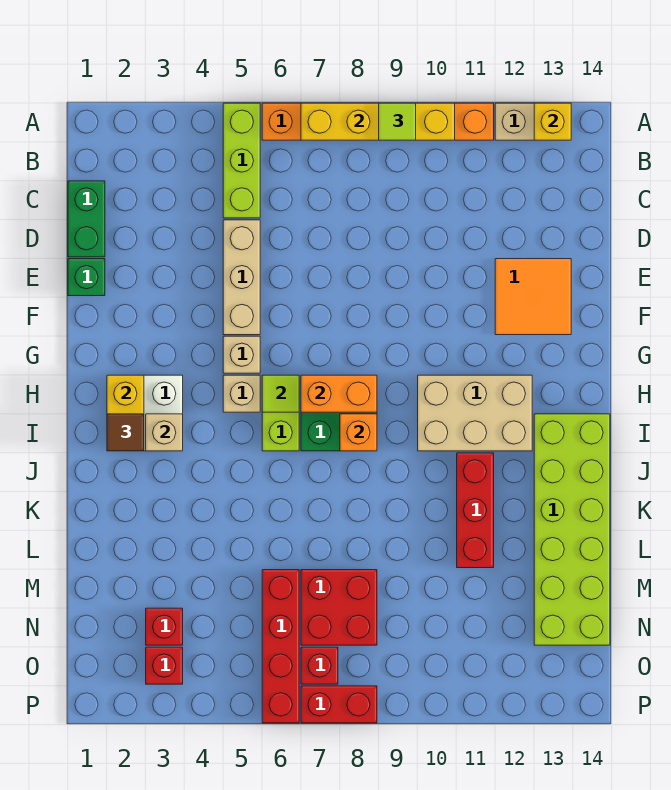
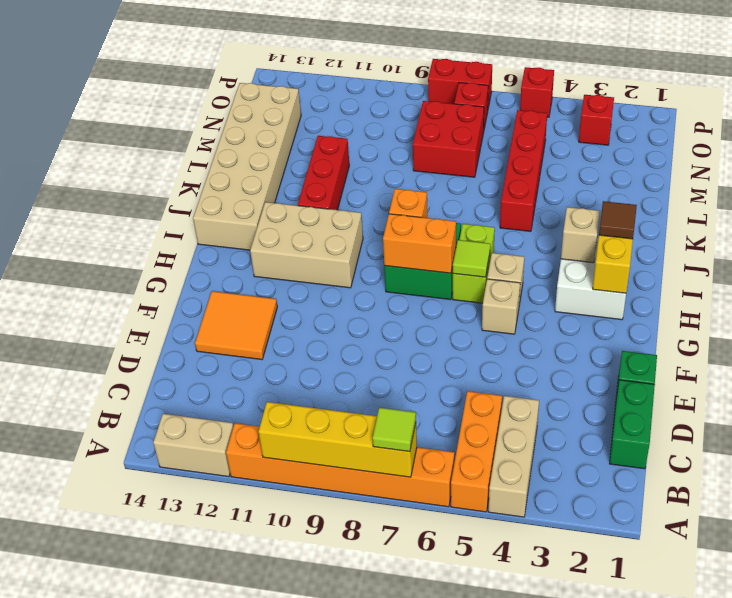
lime brick A5:C5 level 1 -> orange brick A5:C5 level 1
lime tile A9 level 3 -> lime tile A7 level 3
yellow brick A13 level 2 -> none
tan brick D5:F5 level 1 -> tan brick A4:C4 level 1
lime brick I13:N14 level 1 -> tan brick I13:N14 level 1
red brick M6:P6 level 1 -> red brick K5:N5 level 1
red brick N3 level 1 -> red brick P5 level 1

